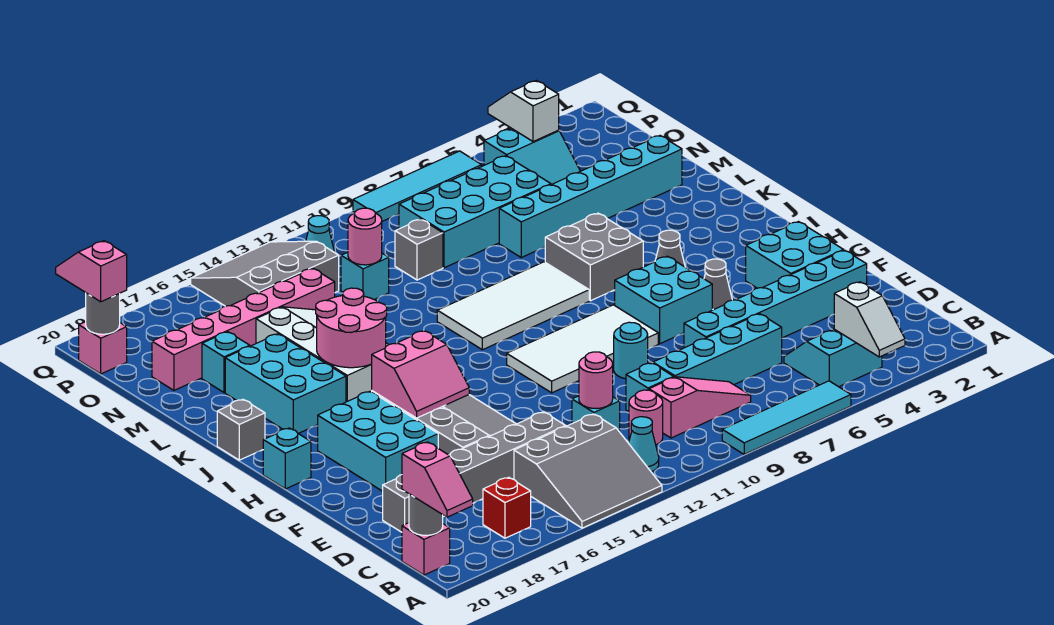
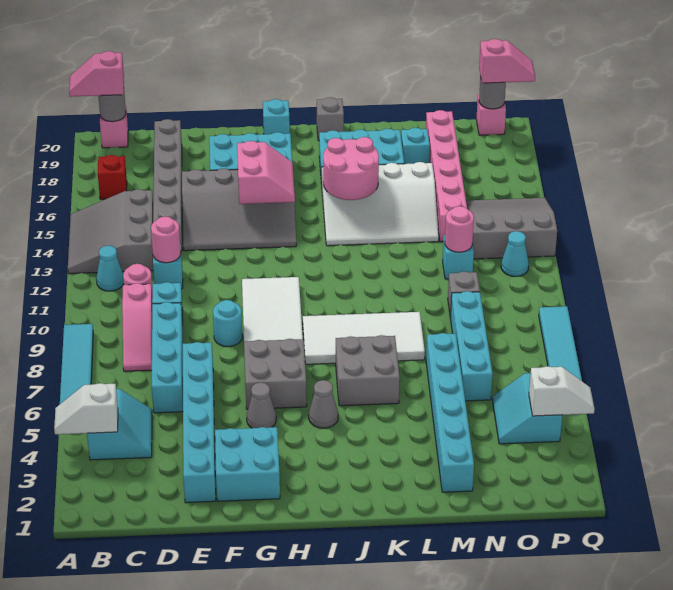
cyan brick G6:H7 level 1 -> grey brick G6:H7 level 1
pink slope G15:H16 level 2 top H -> pink slope G15:H16 level 2 top G
white tile J8:K11 level 1 -> white tile I8:L9 level 1
cyan brick N6:O9 level 1 -> cyan brick N6:N9 level 1
grey slope O13:Q15 level 1 top O -> grey slope O13:Q15 level 1 top 13

